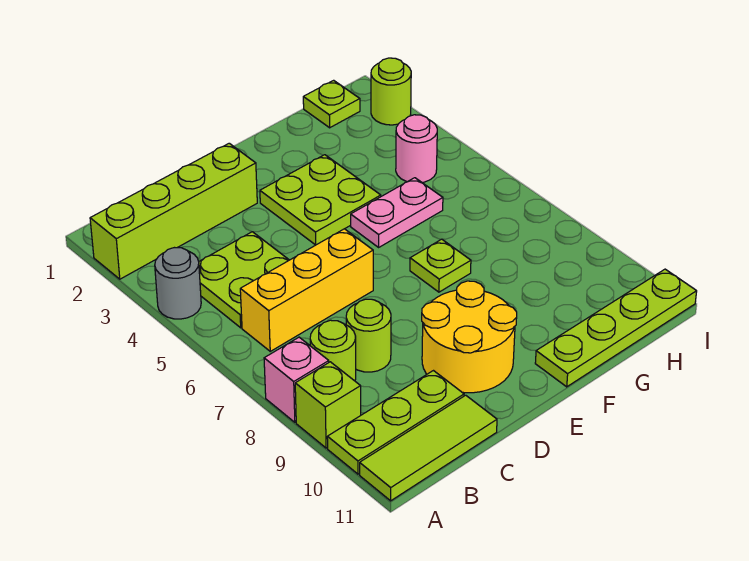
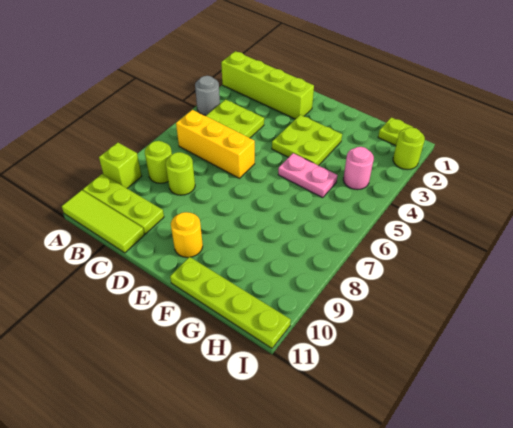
pink brick A8 level 1 -> none
yellow round brick D9:E10 level 1 -> yellow round brick E10 level 1
lime plate F7 level 1 -> none

